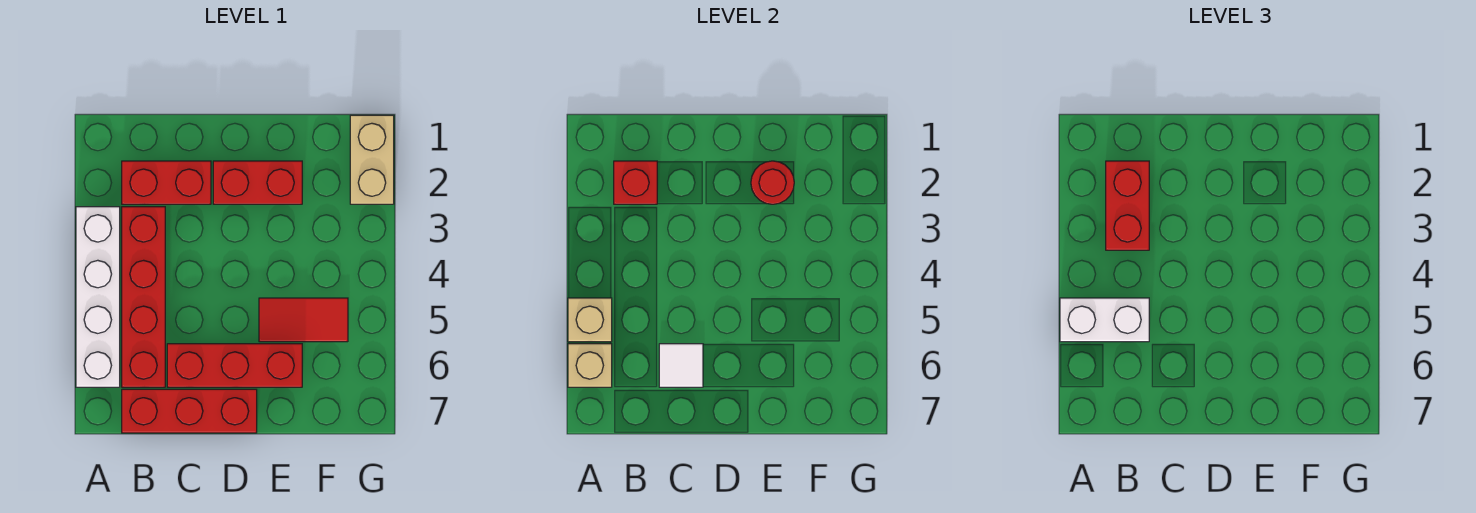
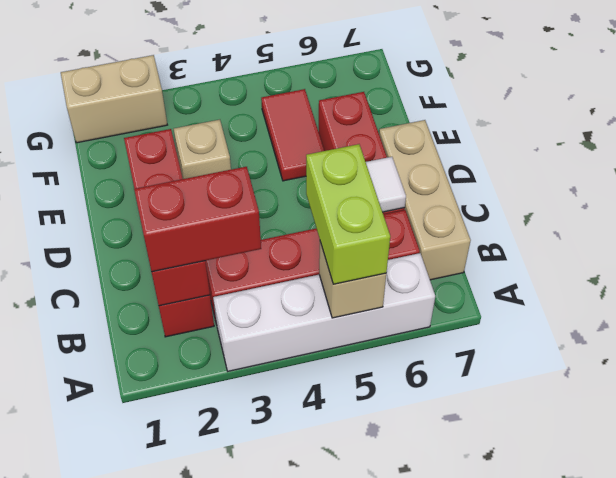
white brick A5:B5 level 3 -> lime brick A5:B5 level 3
tan brick A6 level 2 -> tan brick E3 level 1
red brick B7:D7 level 1 -> tan brick B7:D7 level 1
red round brick E2 level 2 -> none

